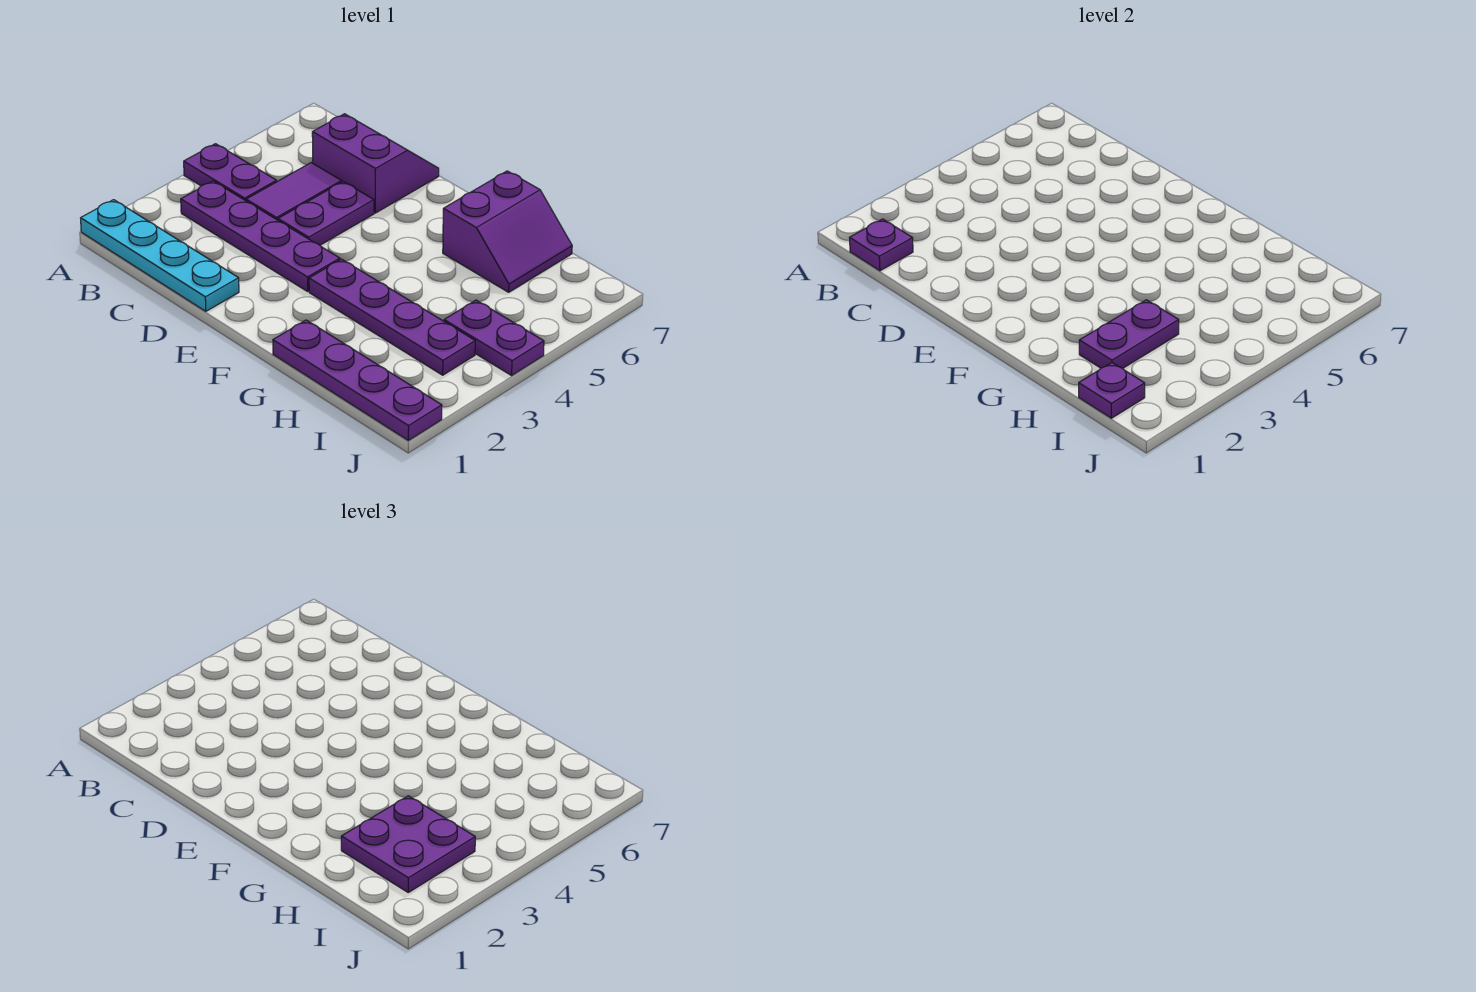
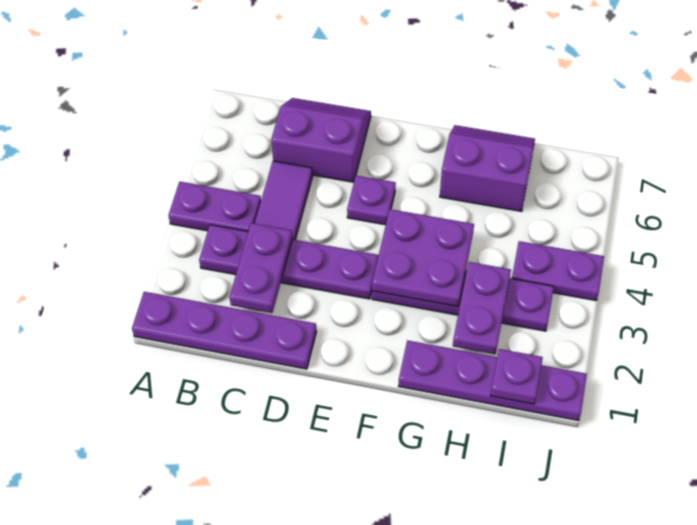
cyan plate A1:D1 level 1 -> purple plate A1:D1 level 1
purple plate B1 level 2 -> purple plate E5 level 1
purple plate D4:D5 level 1 -> purple plate C2:C3 level 2
purple slope G6:H7 level 1 top G -> purple slope G6:H7 level 1 top 6
purple plate H2:I3 level 3 -> purple plate F3:G4 level 2

